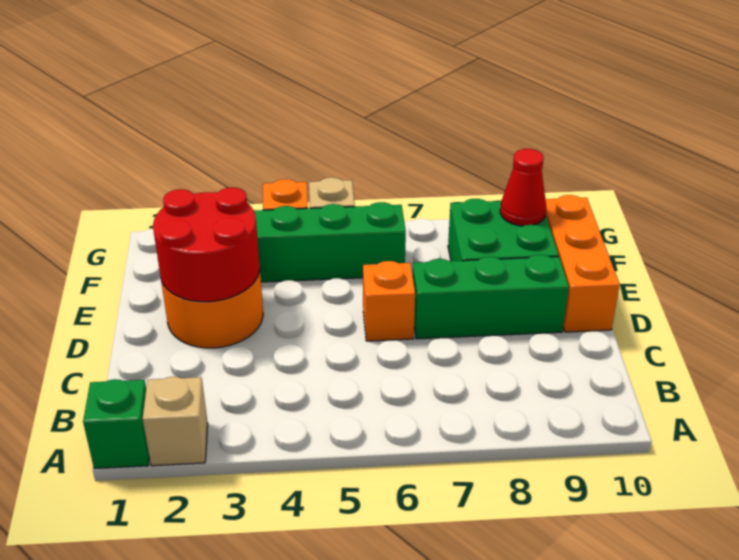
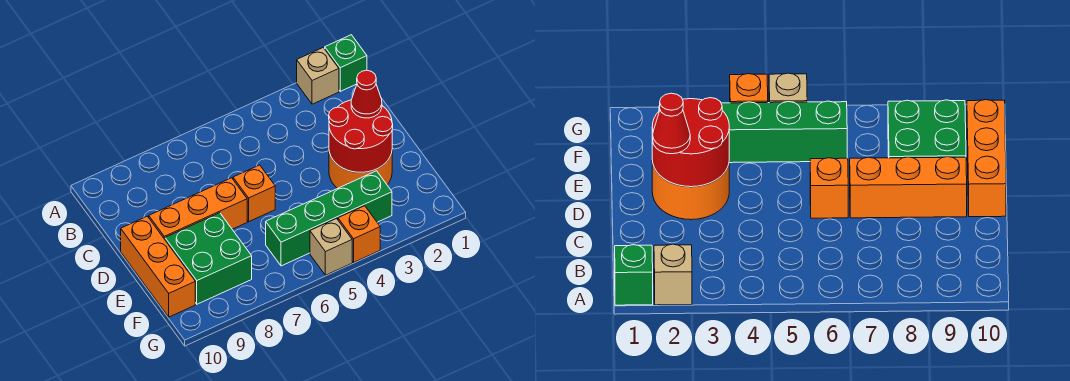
green brick D7:D9 level 1 -> orange brick D7:D9 level 1
red cone F9 level 2 -> red cone D2 level 3

